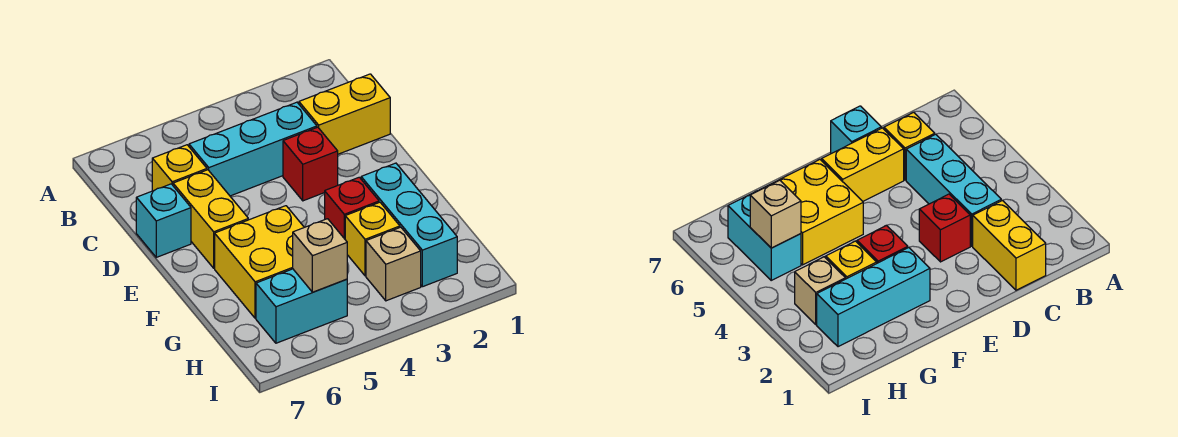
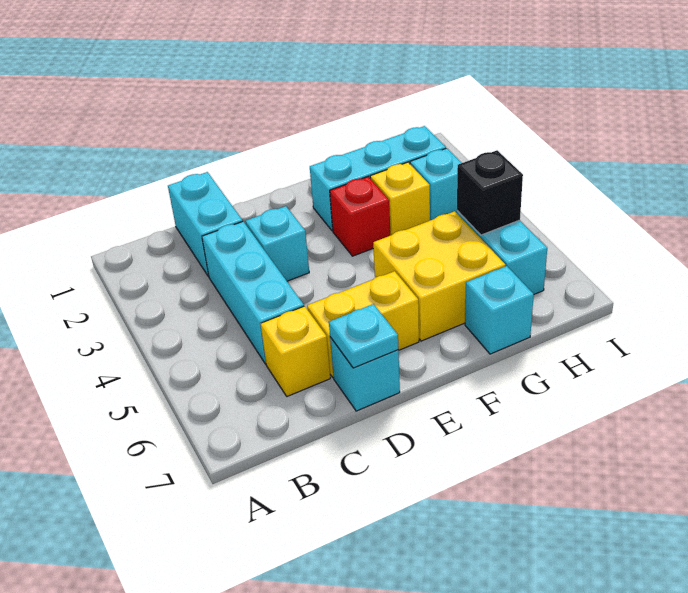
yellow brick C1:C2 level 1 -> cyan brick C1:C2 level 1
red brick D3 level 1 -> cyan brick D3 level 1
none -> cyan plate D7 level 2
none -> cyan brick G7 level 1
tan brick H3 level 1 -> cyan brick H3 level 1
tan brick H5 level 2 -> black brick H5 level 2

